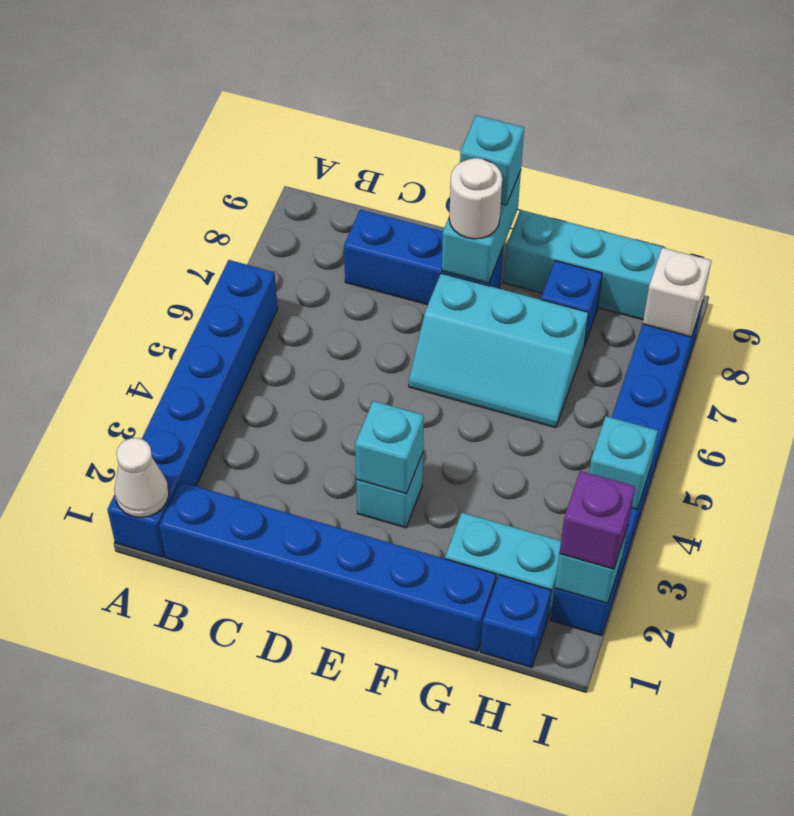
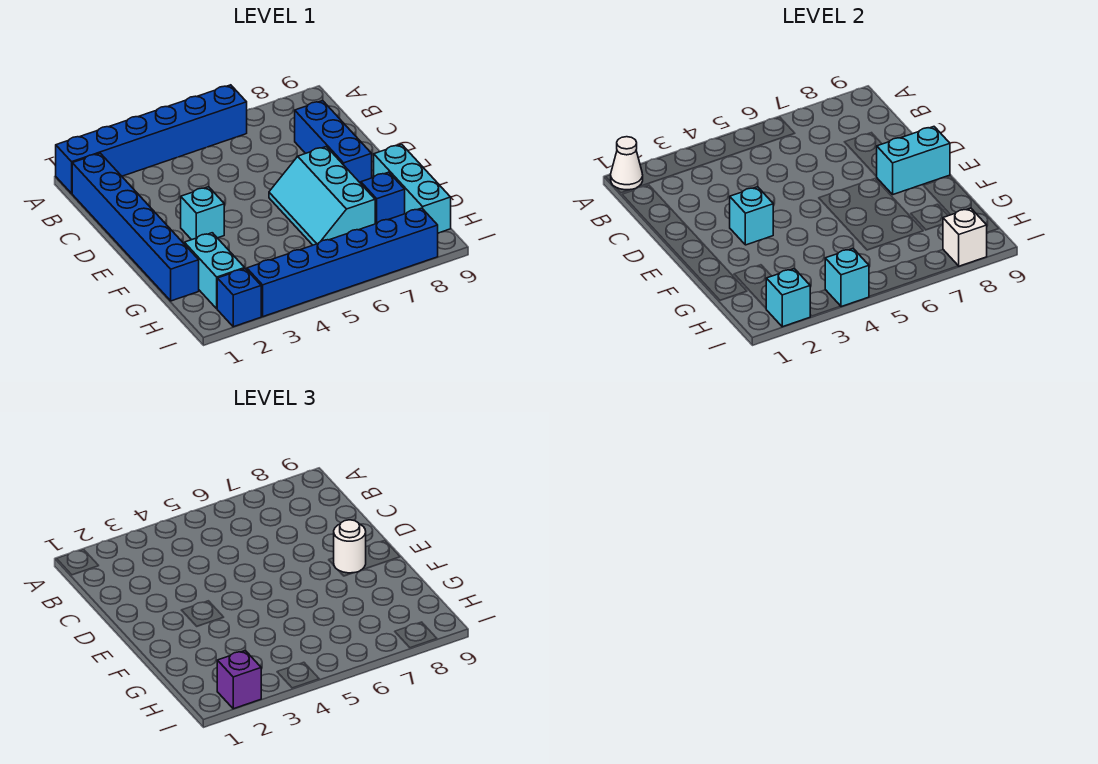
cyan brick E9 level 3 -> none
blue brick H1 level 1 -> none

